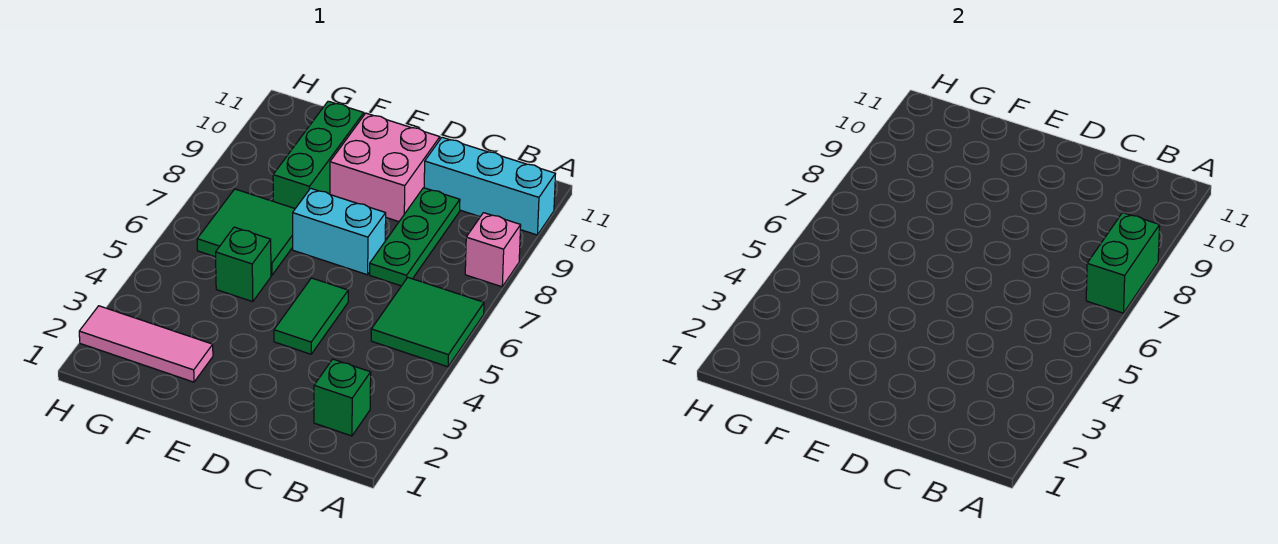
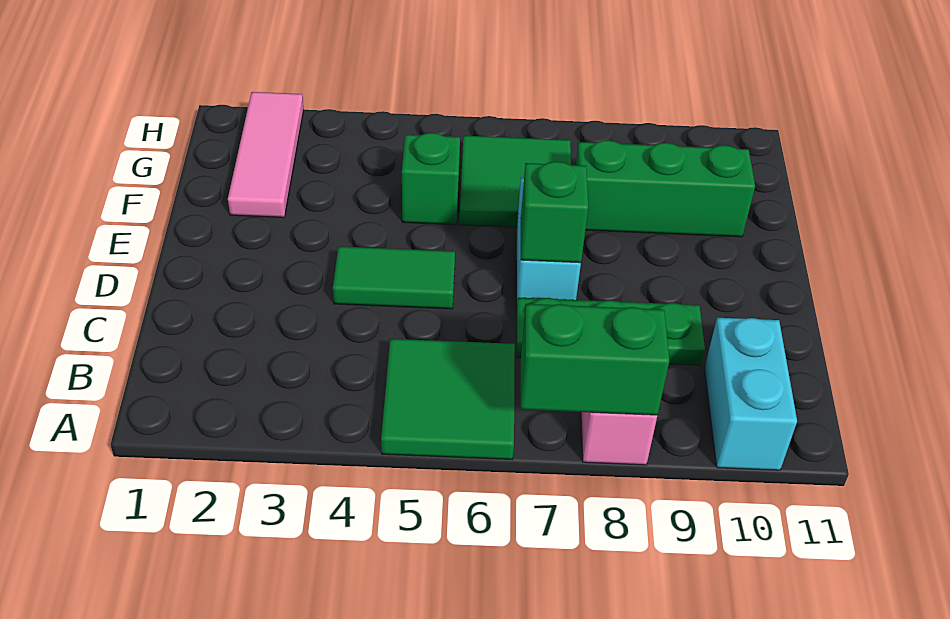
cyan brick A10:C10 level 1 -> cyan brick A10:B10 level 1
green brick B2 level 1 -> green brick D7 level 2
pink brick D9:E10 level 1 -> none

